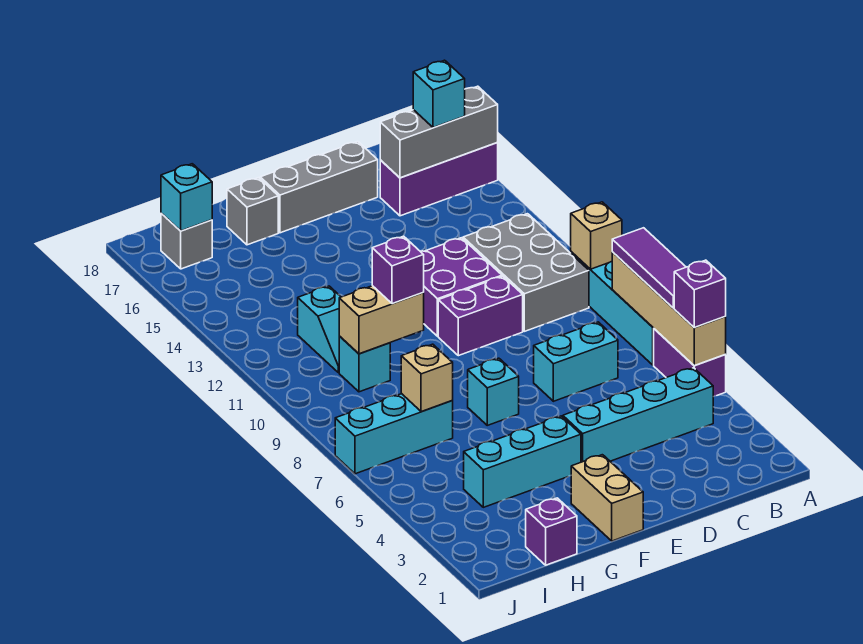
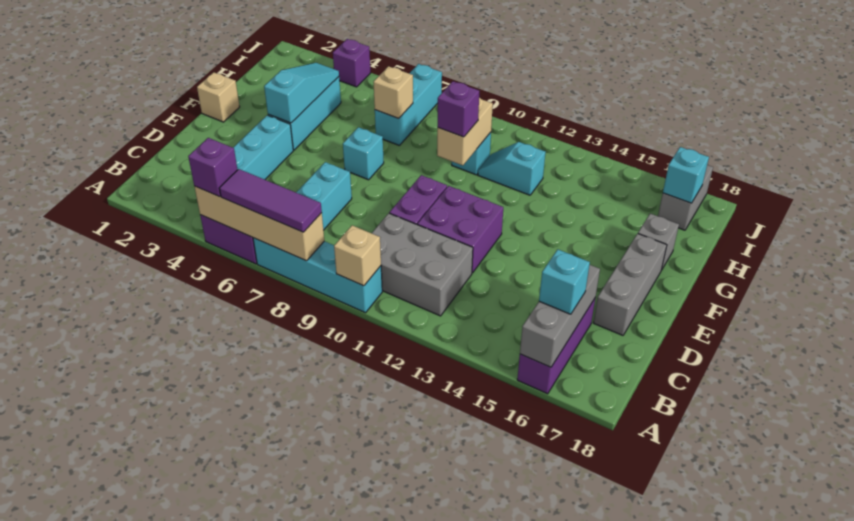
tan brick F1:F2 level 1 -> tan brick F1 level 1
none -> cyan slope F4:H4 level 2 top F
purple brick H1 level 1 -> purple brick J4 level 1
grey brick I17 level 1 -> grey brick I17:J17 level 1

